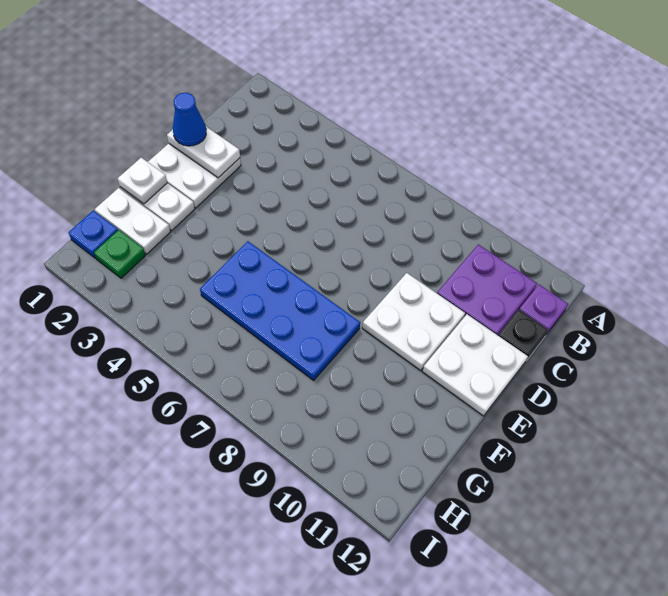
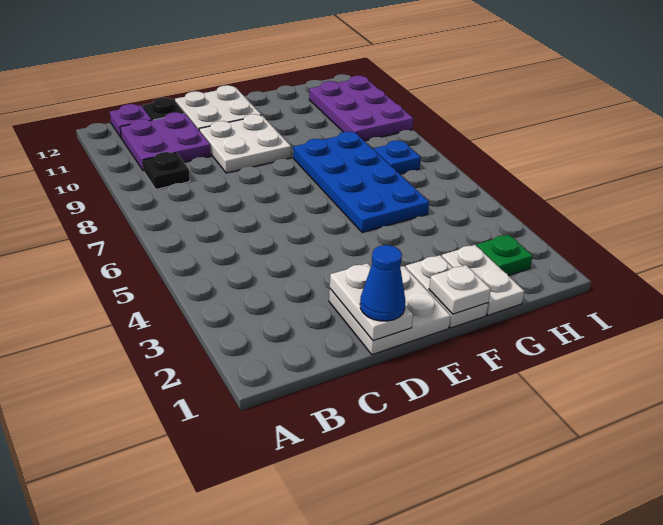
none -> black plate B9 level 1
blue plate H1 level 1 -> blue plate H7 level 1
none -> purple plate H9:I11 level 1

